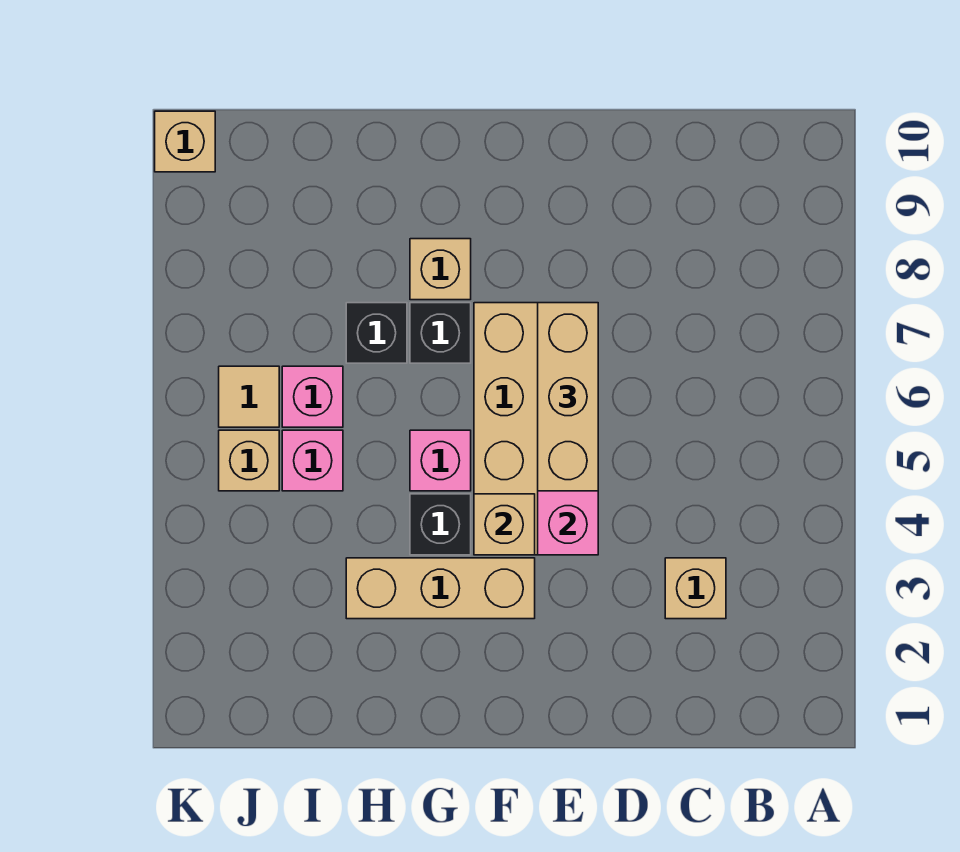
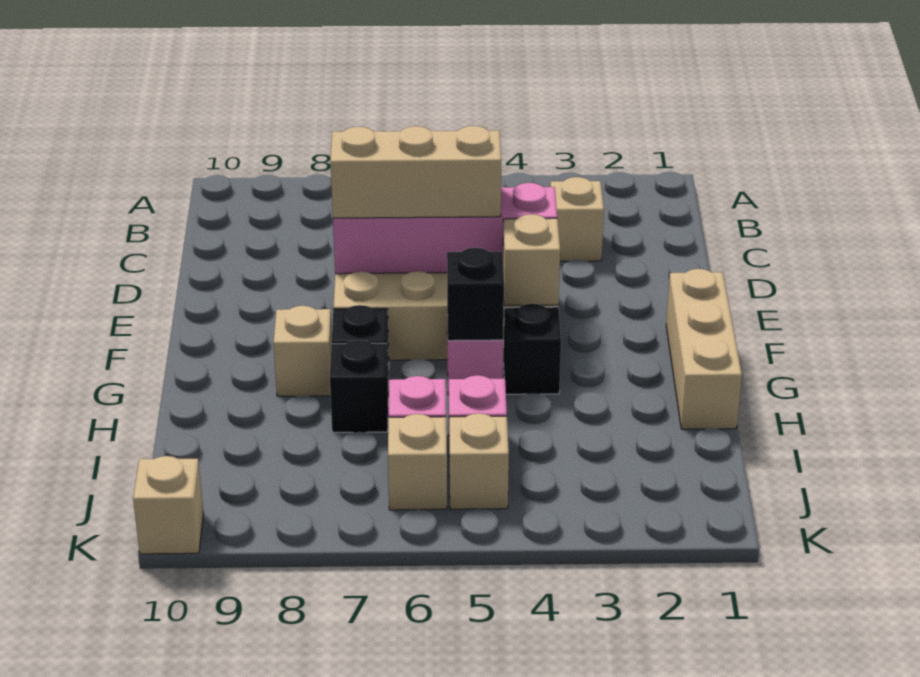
tan brick F3:H3 level 1 -> tan brick F1:H1 level 1
none -> black brick G5 level 2
tan tile J6 level 1 -> tan brick J6 level 1

